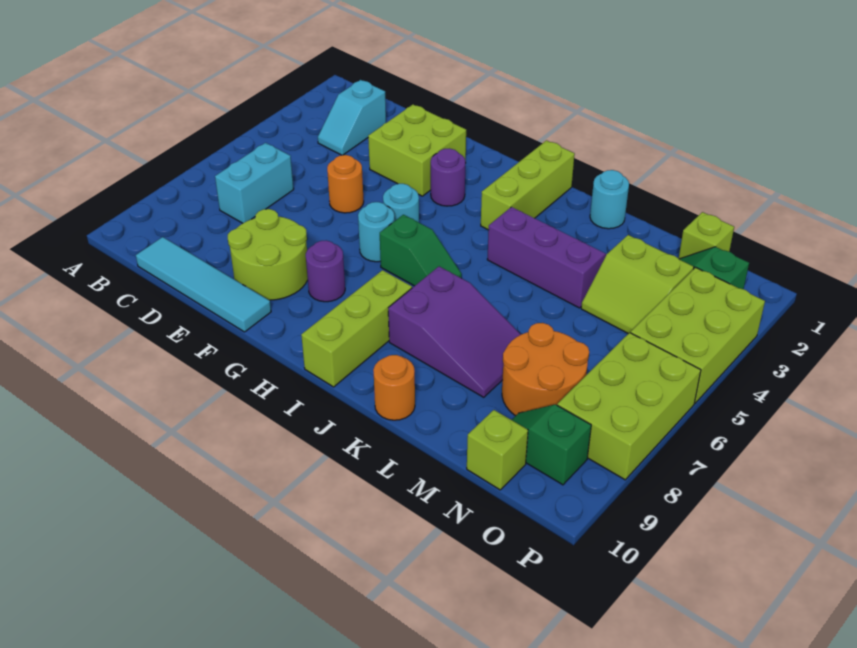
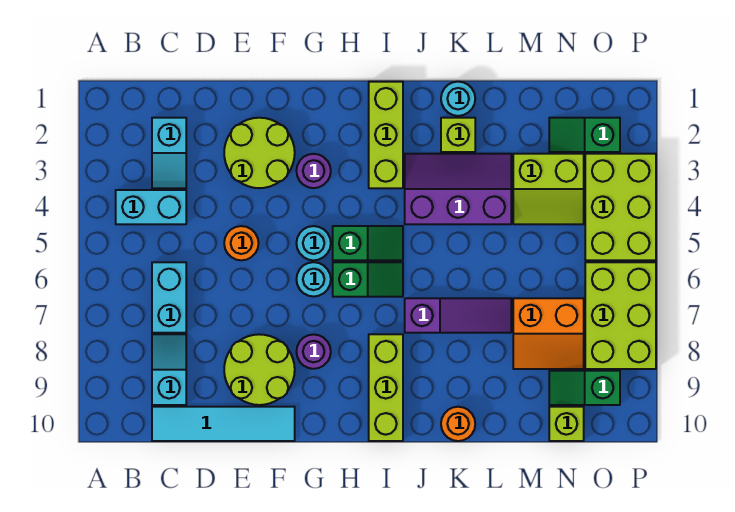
none -> cyan brick B4:C4 level 1
none -> cyan slope C8:C9 level 1 top 9
lime brick E2:F3 level 1 -> lime round brick E2:F3 level 1
none -> green slope H5:I5 level 1 top H
purple slope J7:L8 level 1 top J -> purple slope J7:L7 level 1 top J
orange round brick M7:N8 level 1 -> orange slope M7:N8 level 1 top 7
lime brick N1 level 1 -> lime brick K2 level 1

